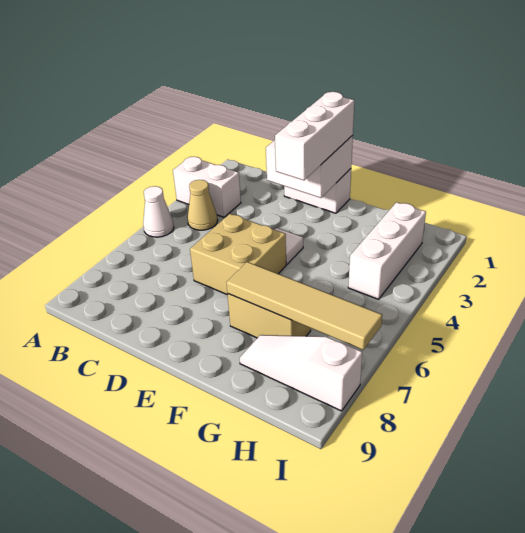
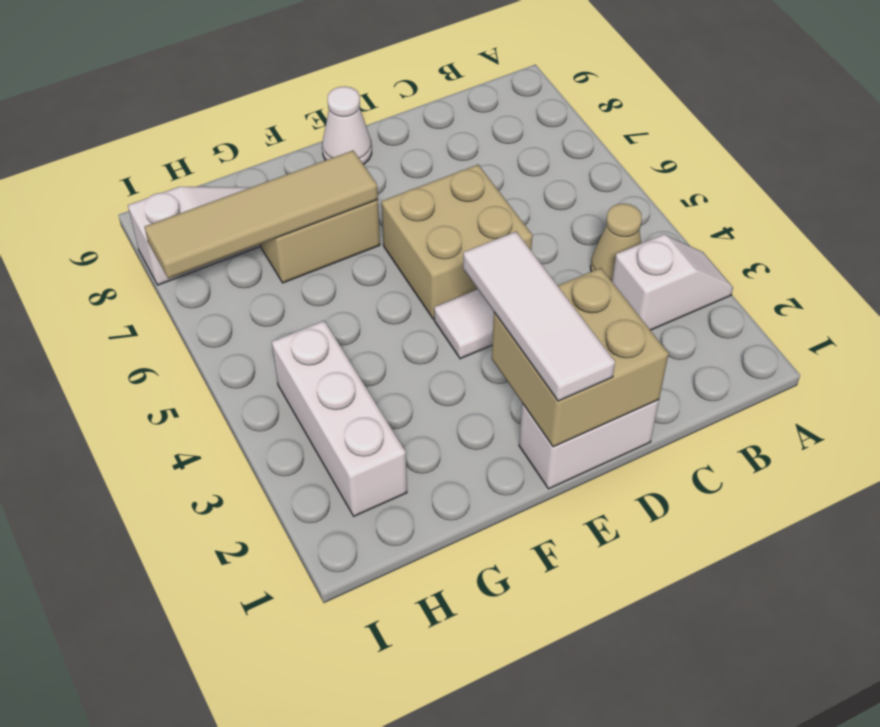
white brick A3:B3 level 1 -> white slope A3:B3 level 1 top B
white cone A5 level 1 -> white cone E9 level 1
white brick D1:E2 level 2 -> tan brick D1:E2 level 2
white brick E1:E3 level 3 -> white tile E1:E3 level 3

